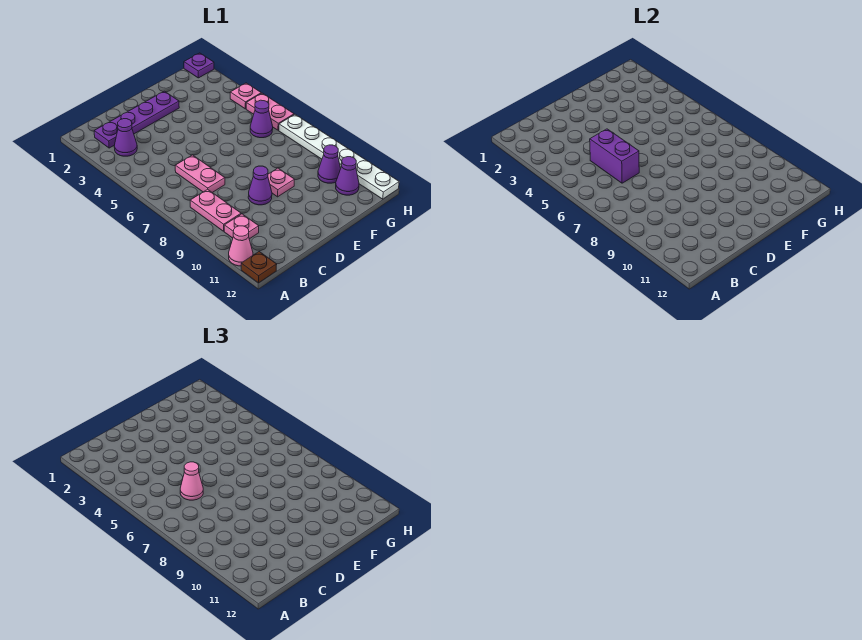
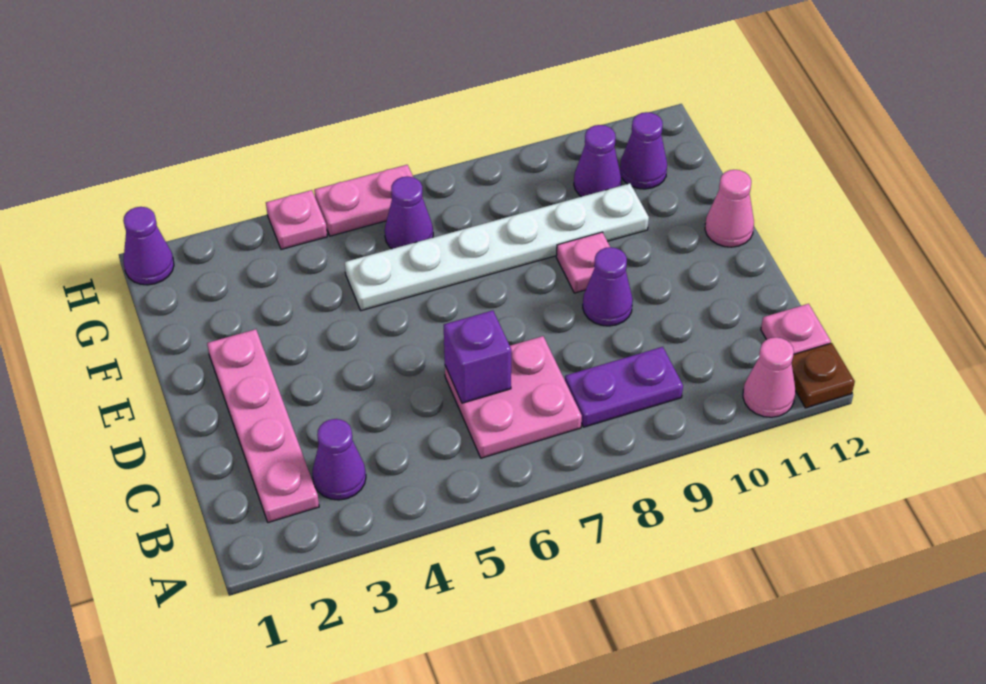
purple plate B2:E2 level 1 -> pink plate B2:E2 level 1
pink plate B8:B9 level 1 -> purple plate B8:B9 level 1
pink plate B10 level 1 -> pink plate B12 level 1
purple brick C5:C6 level 2 -> purple brick C6 level 2
pink plate C6:C7 level 1 -> pink plate B6:C7 level 1
pink cone C6 level 3 -> pink cone E12 level 1
purple plate H1 level 1 -> purple cone H1 level 1
white plate H7:H12 level 1 -> white plate F5:F10 level 1

